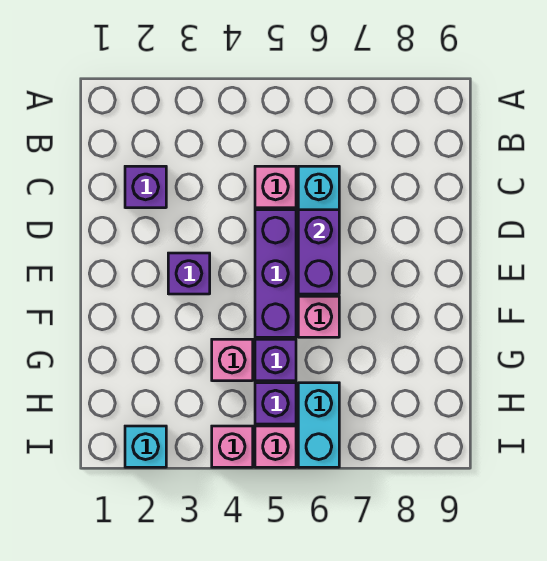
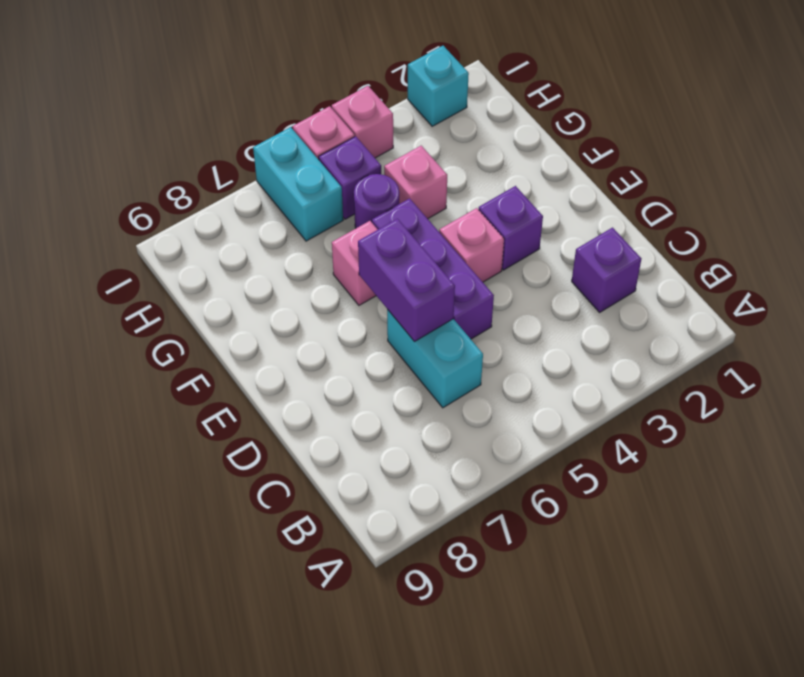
pink brick C5 level 1 -> pink brick E4 level 1
purple brick G5 level 1 -> purple round brick G5 level 1

